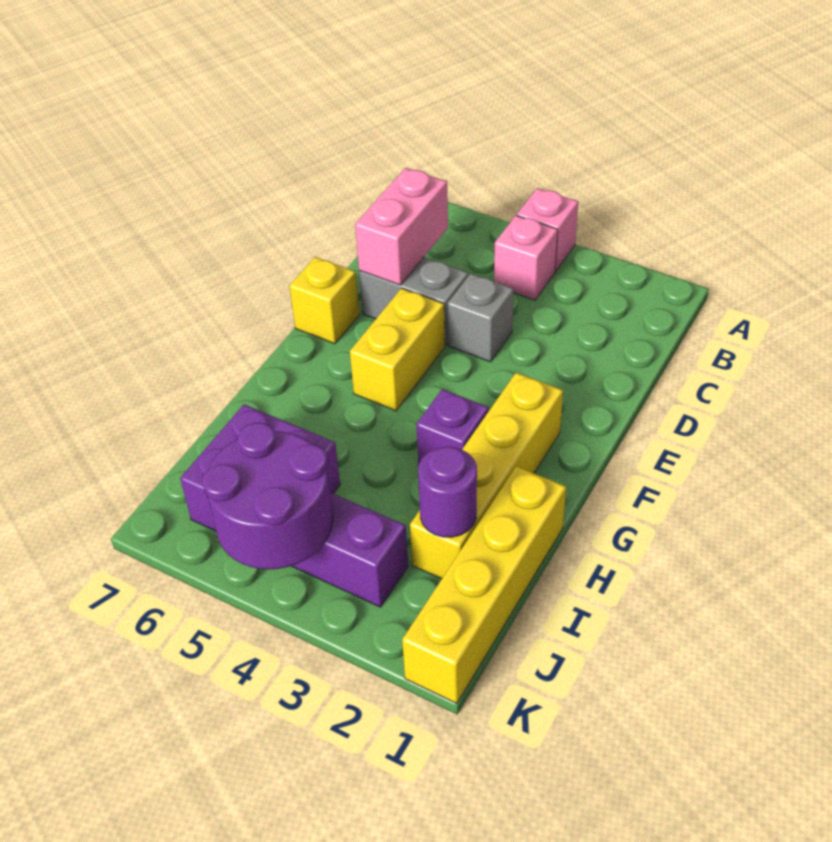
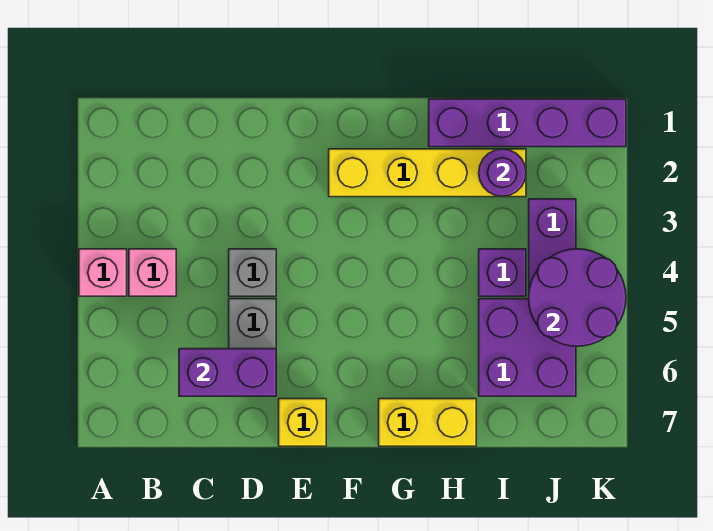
pink brick C6:D6 level 2 -> purple brick C6:D6 level 2
yellow brick E5:F5 level 1 -> yellow brick G7:H7 level 1
purple brick G3 level 1 -> purple brick I4 level 1
yellow brick H1:K1 level 1 -> purple brick H1:K1 level 1

